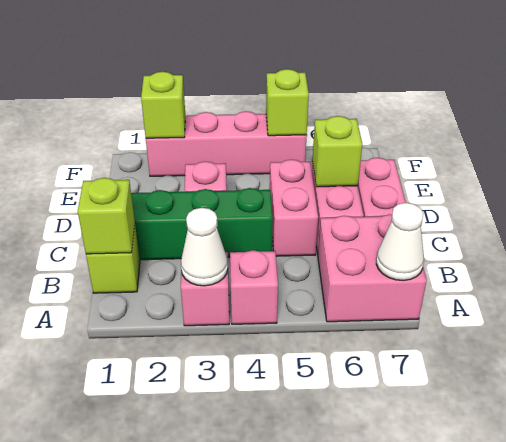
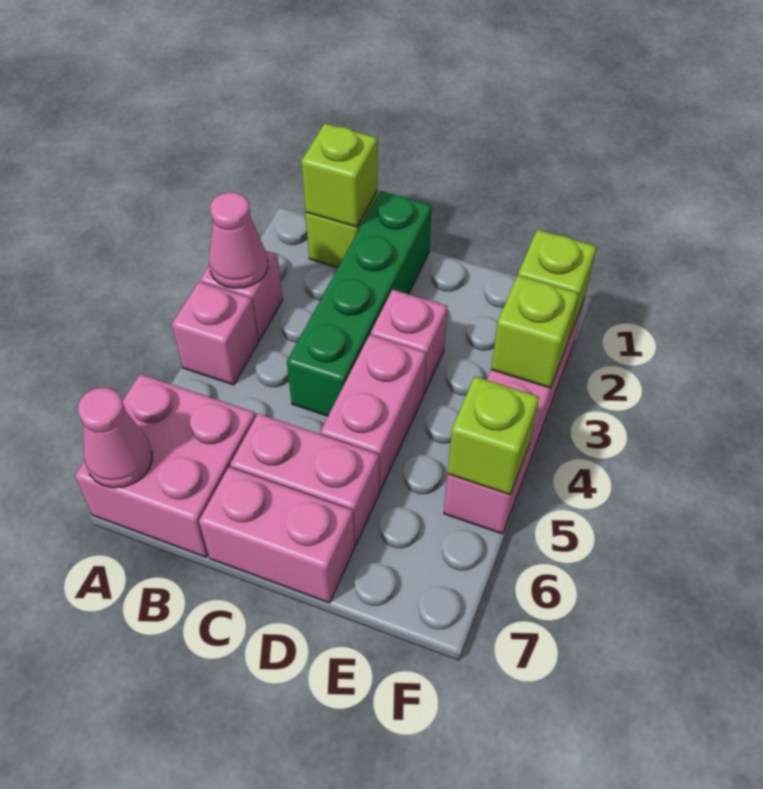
white cone A3 level 2 -> pink cone A3 level 2
white cone A7 level 2 -> pink cone A7 level 2
pink brick C5:D5 level 1 -> pink brick D4:D5 level 1
lime brick D6 level 2 -> lime brick F3 level 2

